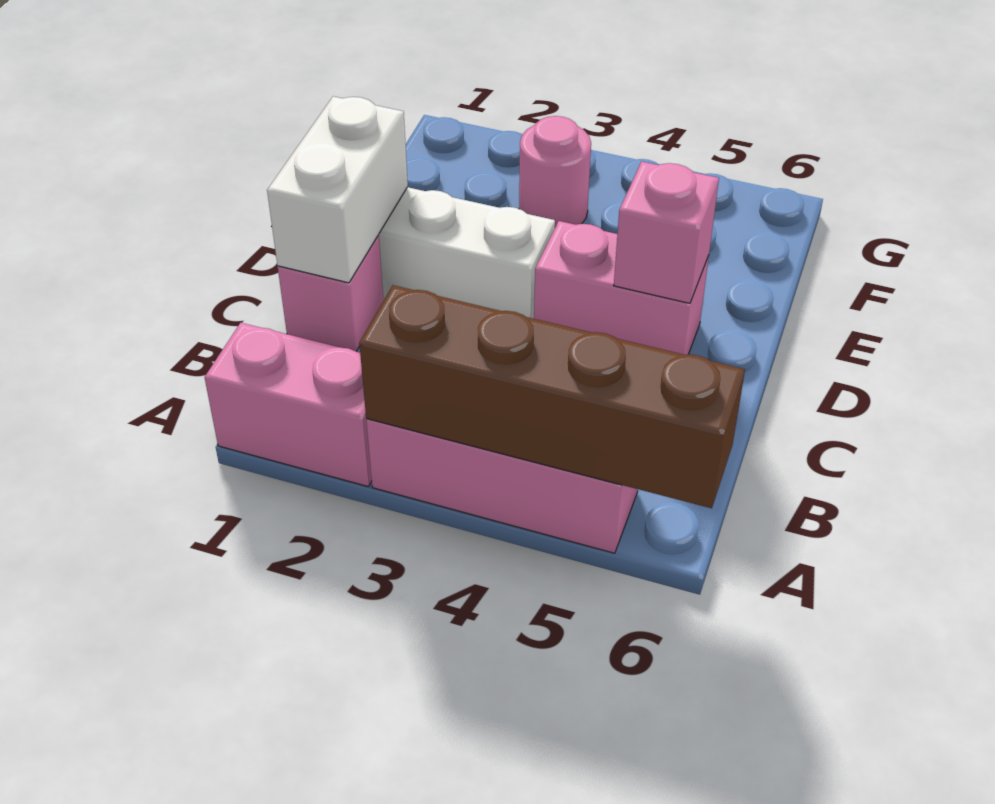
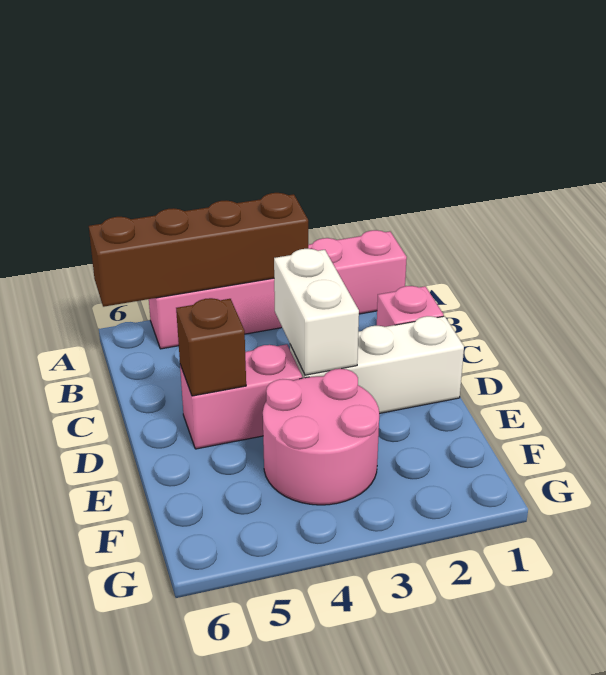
white brick C1:D1 level 2 -> white brick C3:D3 level 2
pink brick D5 level 2 -> brown brick D5 level 2
pink round brick F3 level 1 -> pink round brick E3:F4 level 1

